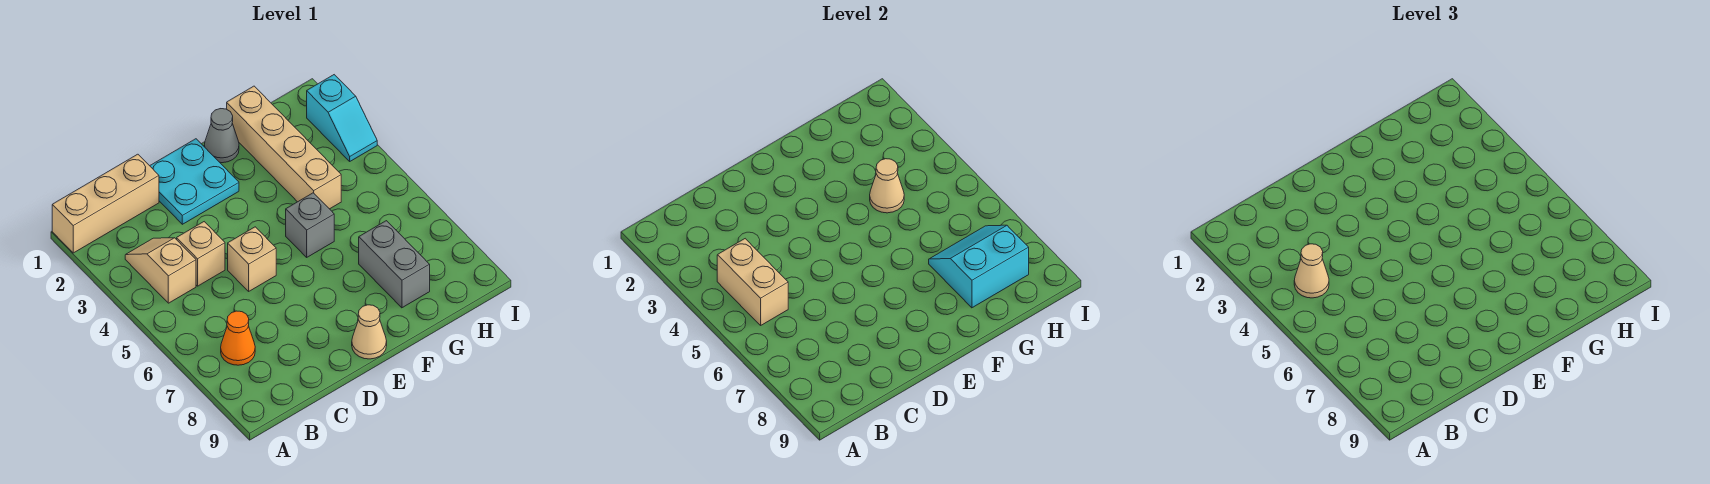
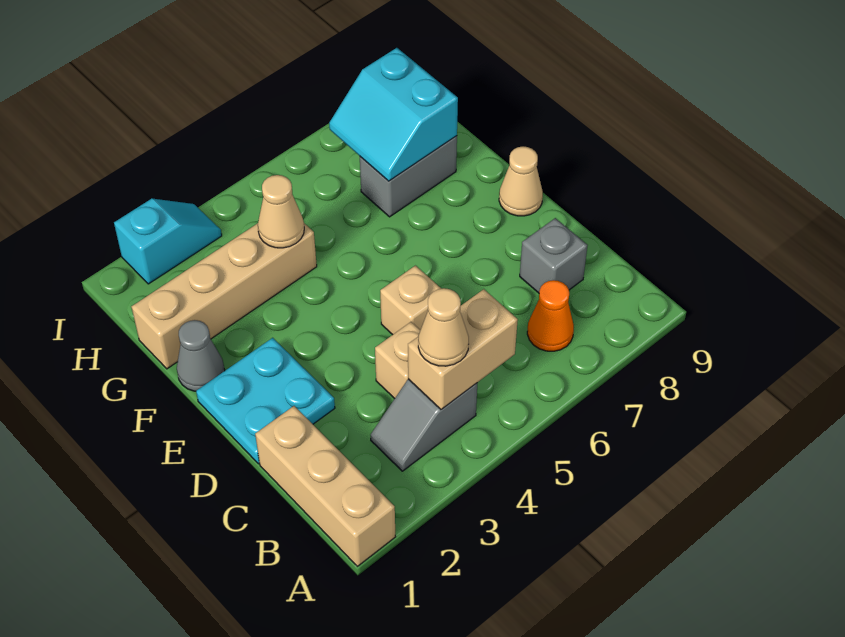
tan slope B3:B4 level 1 top 4 -> grey slope B3:B4 level 1 top 4
grey brick F5 level 1 -> grey brick C8 level 1

